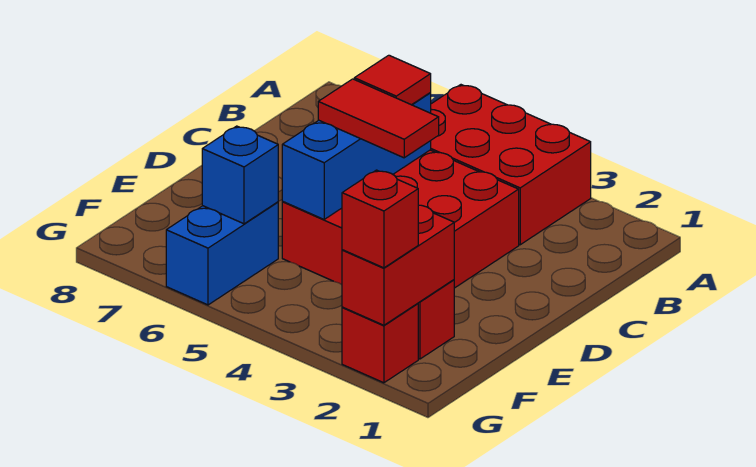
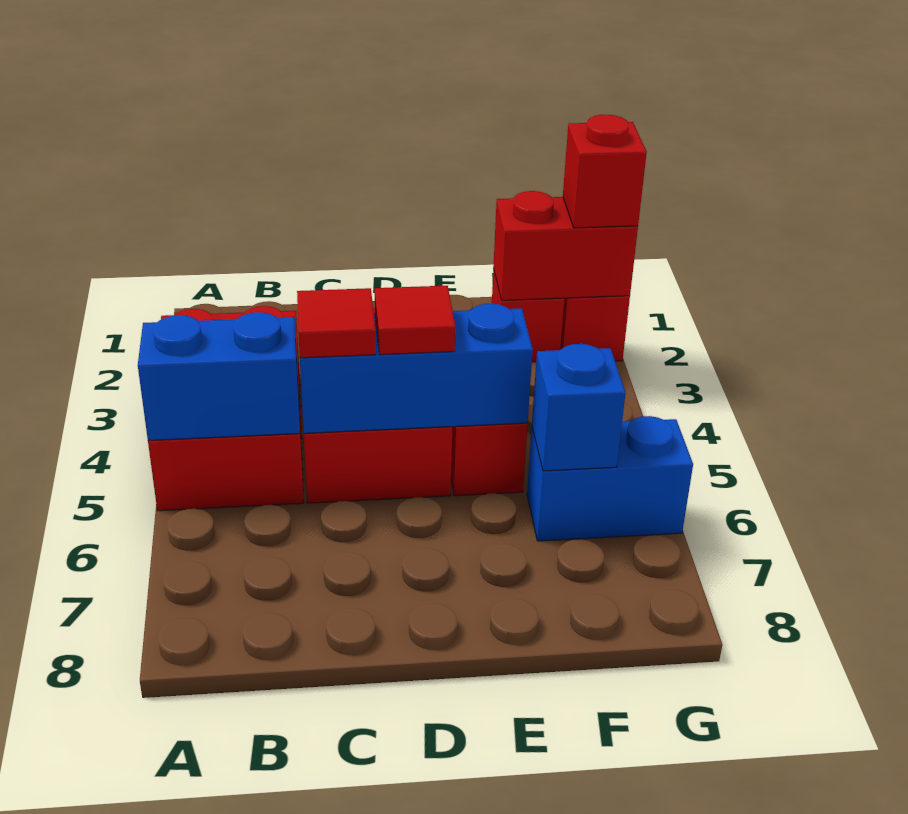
none -> blue brick A5:B5 level 2
red tile D4:D5 level 3 -> red tile D5 level 3

